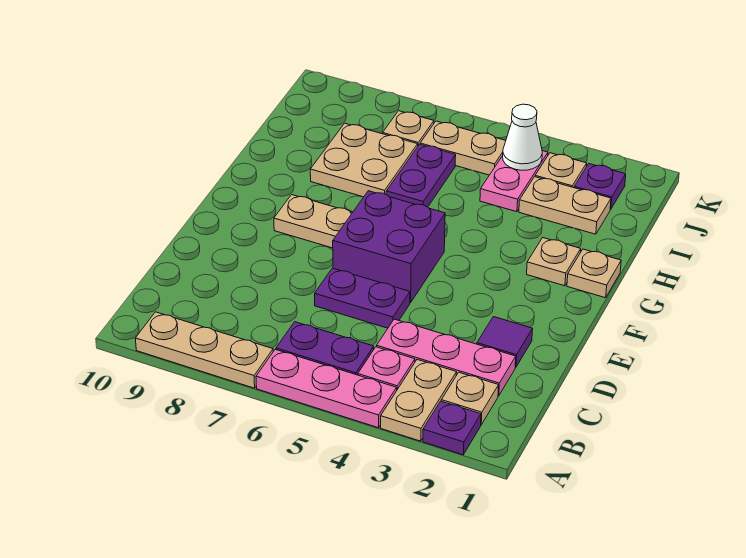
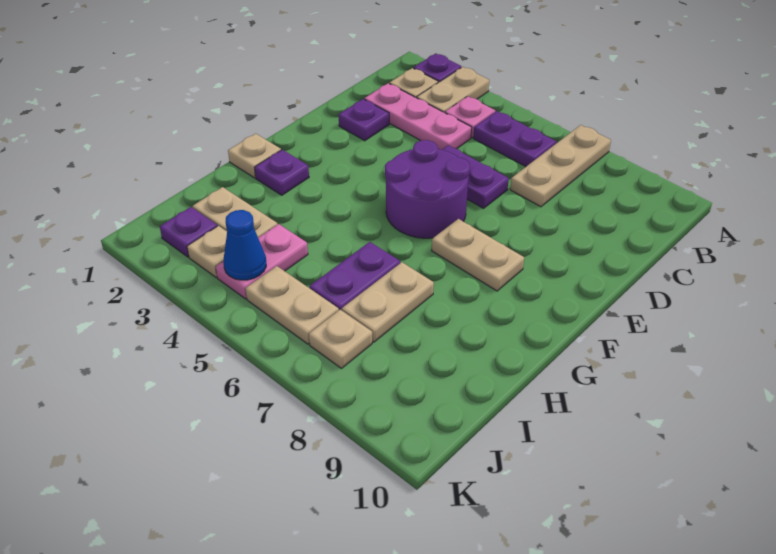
pink plate A4:A6 level 1 -> none
tan plate A7:A9 level 1 -> tan plate A7:C7 level 1
purple tile D2 level 1 -> purple plate D2 level 1
purple brick E5:F6 level 1 -> purple round brick E5:F6 level 1
tan plate G2 level 1 -> purple plate G2 level 1
tan plate H7:I8 level 1 -> tan plate H7:I7 level 1
white cone J4 level 2 -> blue cone J4 level 2

